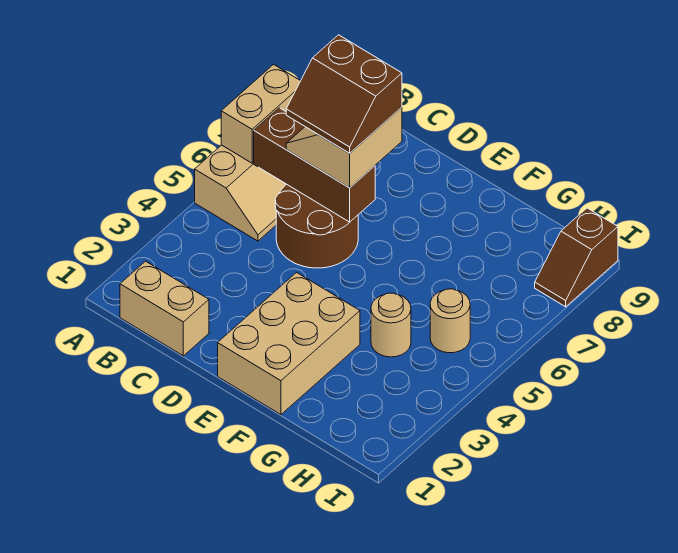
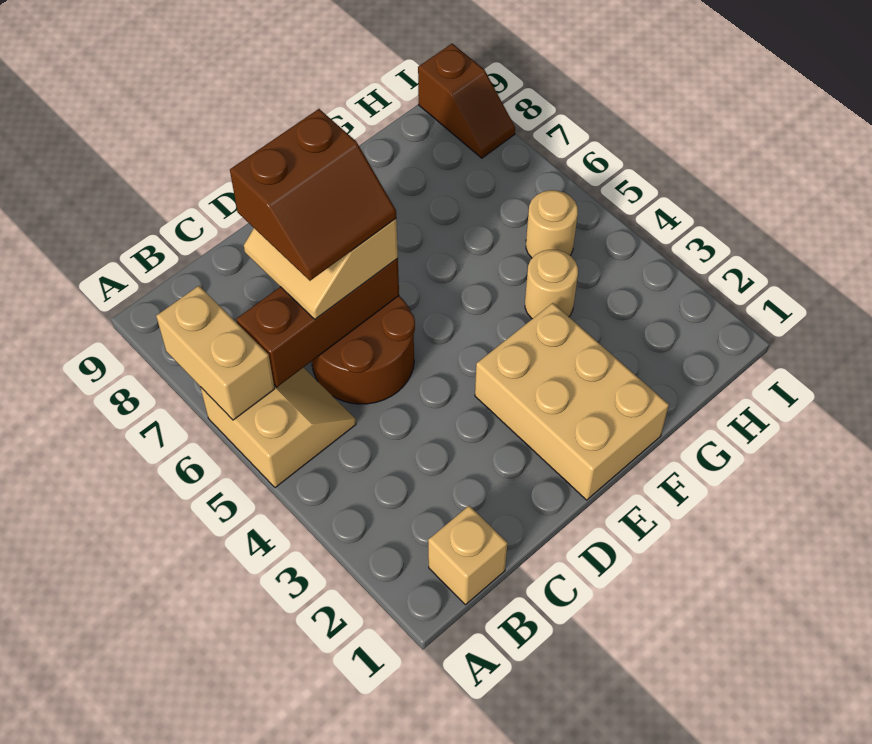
tan brick B1:C1 level 1 -> tan brick B1 level 1

